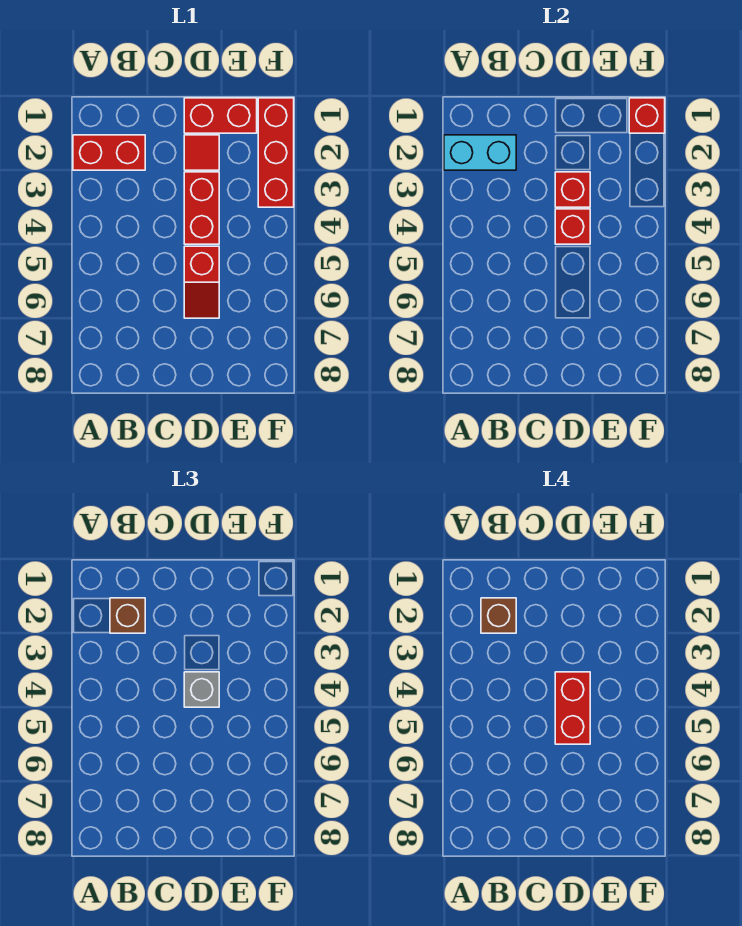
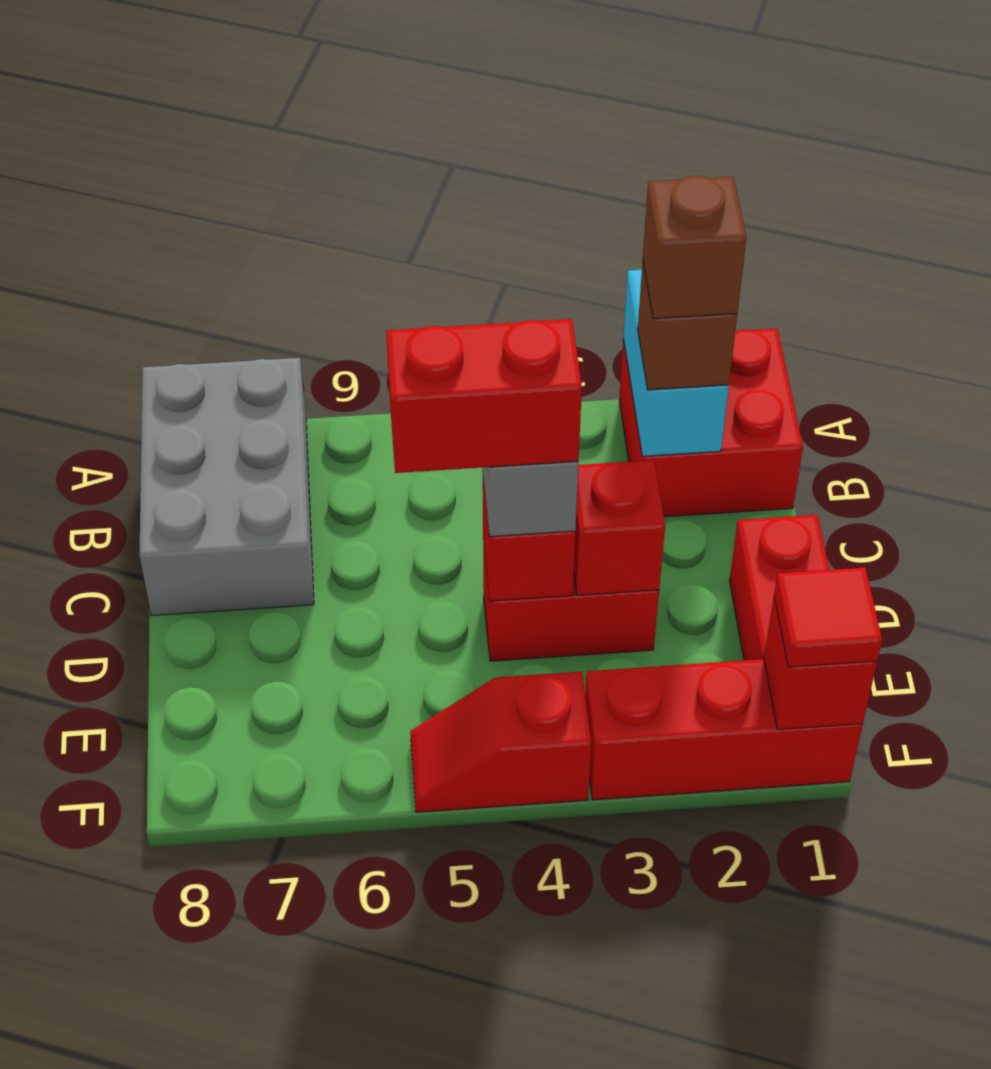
red brick A2:B2 level 1 -> red brick A1:B2 level 1
none -> grey brick A7:C8 level 1
red tile D2 level 1 -> red tile F1 level 3
red slope D5:D6 level 1 top 5 -> red slope F4:F5 level 1 top 4

